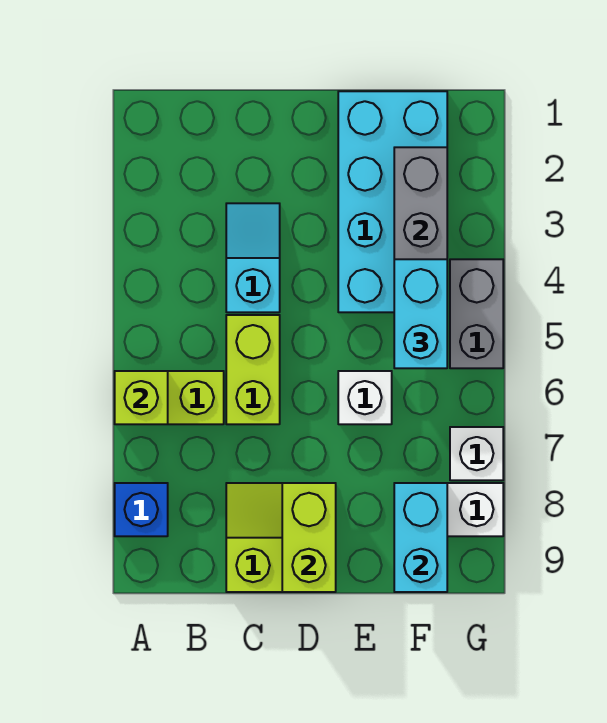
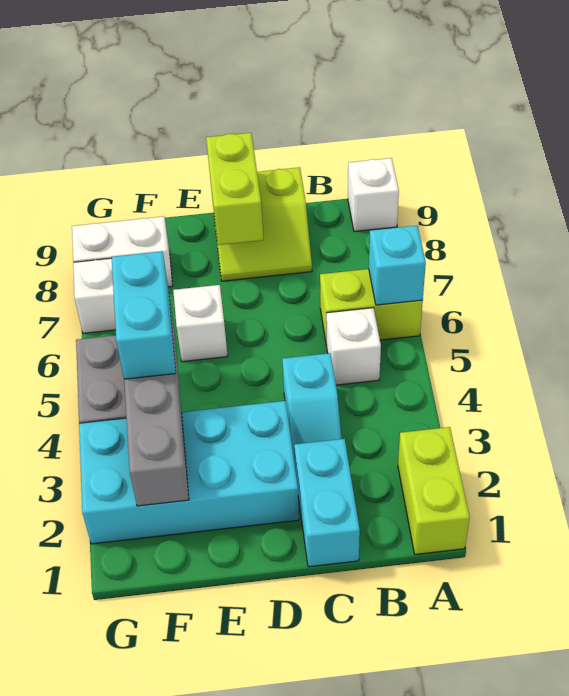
lime brick A6 level 2 -> cyan brick A6 level 2
blue brick A8 level 1 -> none
none -> white brick A9 level 1
none -> white brick B5 level 1
lime brick C5:C6 level 1 -> lime brick A1:A2 level 1
cyan brick E1:F4 level 1 -> cyan brick D2:G3 level 1
cyan brick F8:F9 level 2 -> cyan brick C1:C2 level 1

